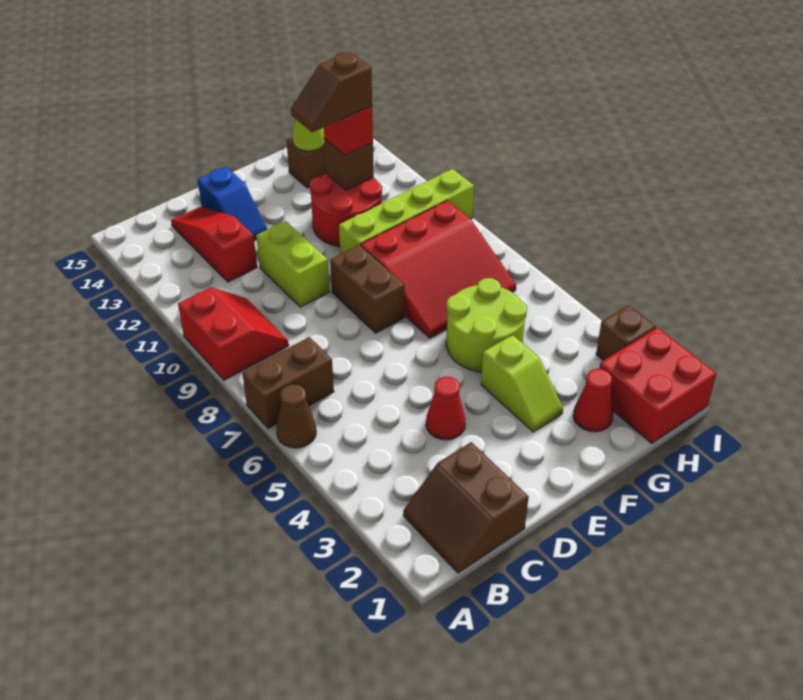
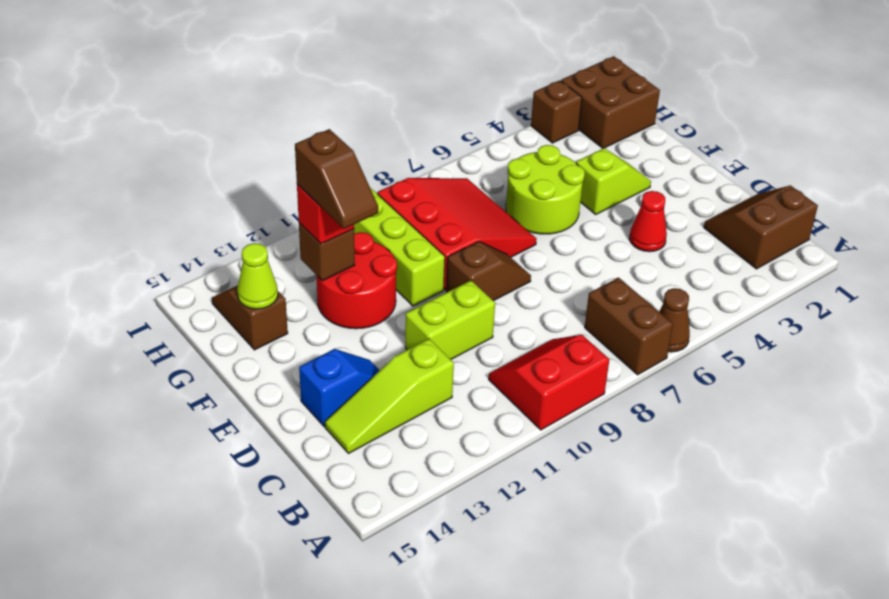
brown slope B1:C2 level 1 top C -> brown slope B1:C2 level 1 top B
red slope C12:C14 level 1 top 12 -> lime slope C12:C14 level 1 top 12
brown brick E8:E9 level 1 -> brown slope E8:E9 level 1 top 9
red cone G2 level 1 -> none
red brick H1:I2 level 1 -> brown brick H1:I2 level 1

